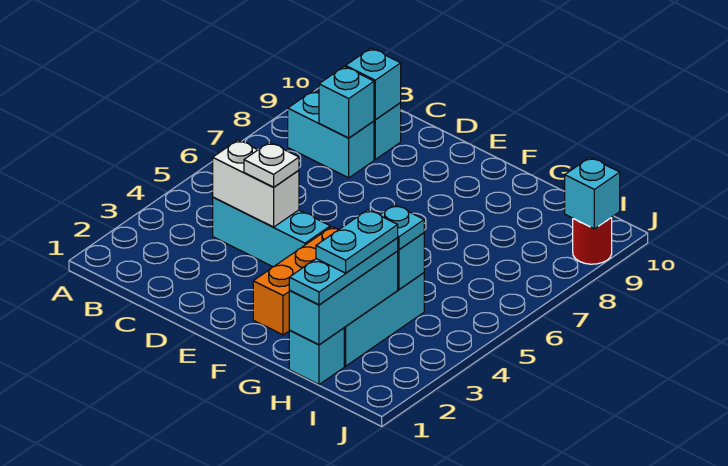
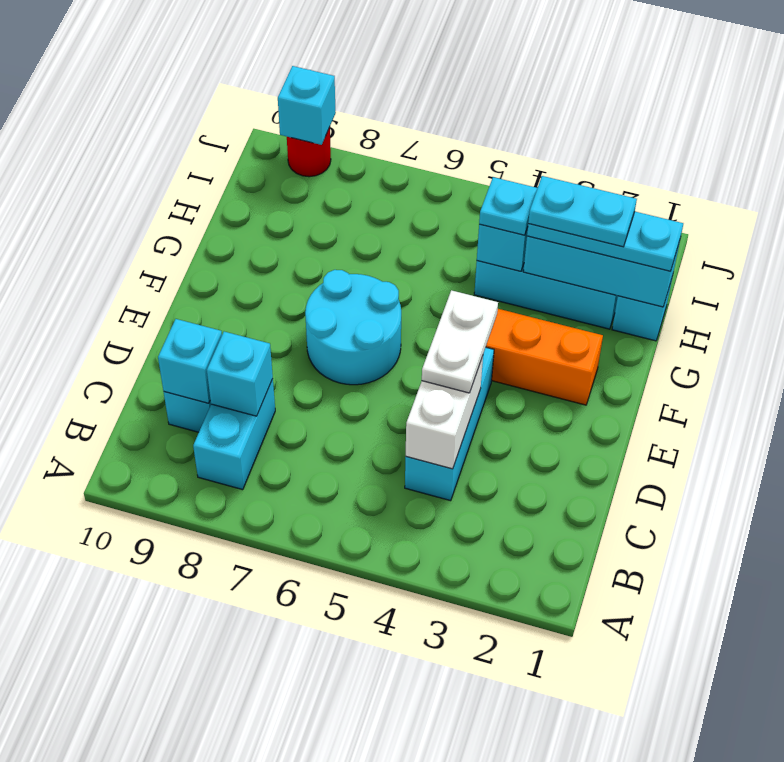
white plate D4 level 3 -> white plate D4:E4 level 3
none -> cyan round brick E6:F7 level 1

